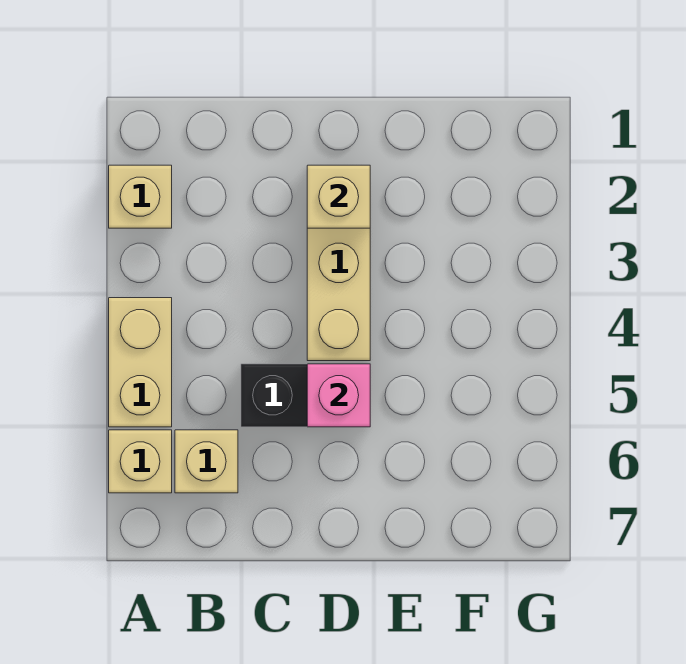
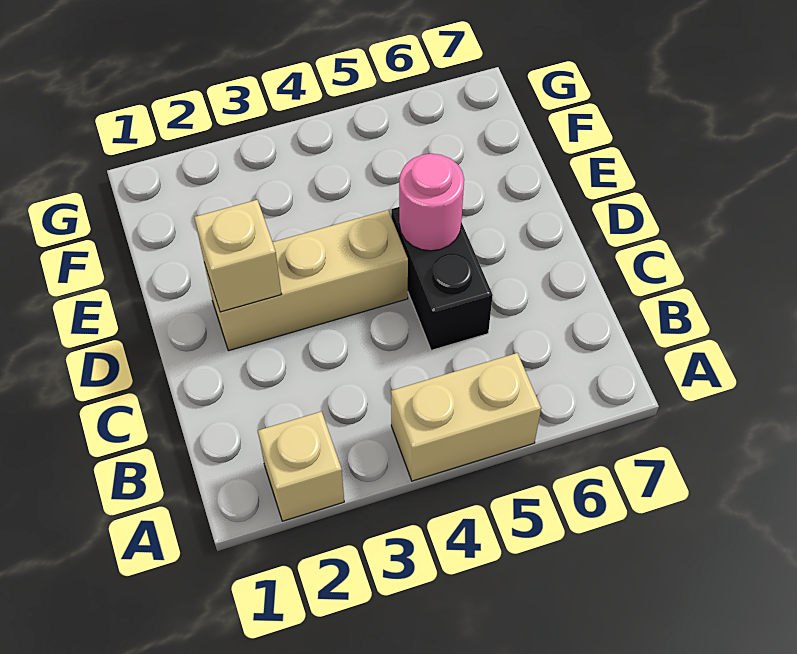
tan brick A6 level 1 -> none
tan brick B6 level 1 -> none
pink brick D5 level 2 -> pink round brick D5 level 2

